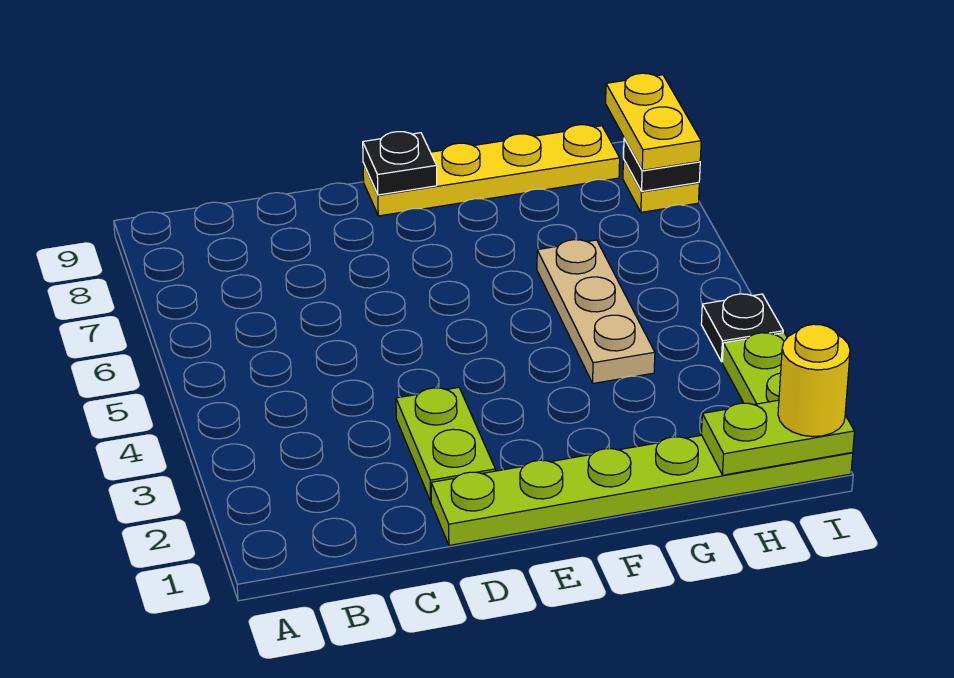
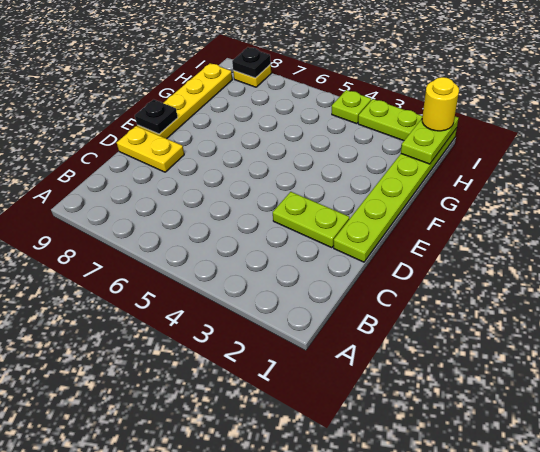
tan plate G4:G6 level 1 -> none
black plate I4 level 1 -> lime plate I4 level 1
yellow plate I8:I9 level 3 -> yellow plate D8:D9 level 1

